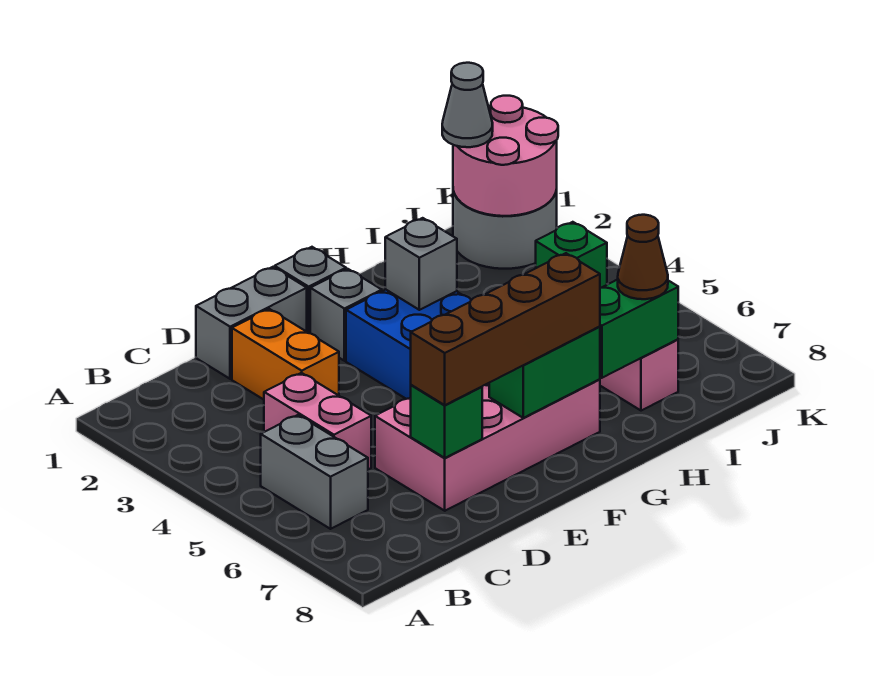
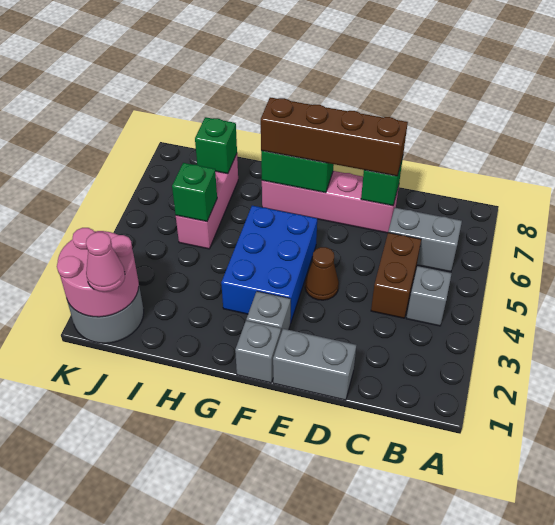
grey brick B5:B6 level 1 -> grey brick B6:C6 level 1
pink brick C4:C5 level 1 -> brown brick C4:C5 level 1
orange brick D2:D3 level 1 -> none
pink brick D6:G7 level 1 -> pink brick D7:G7 level 1
grey brick G3 level 2 -> grey brick B4 level 1
green brick H7:I7 level 2 -> green brick I7 level 2
brown cone I7 level 3 -> brown cone E4 level 1
grey cone J1 level 3 -> pink cone J1 level 3

